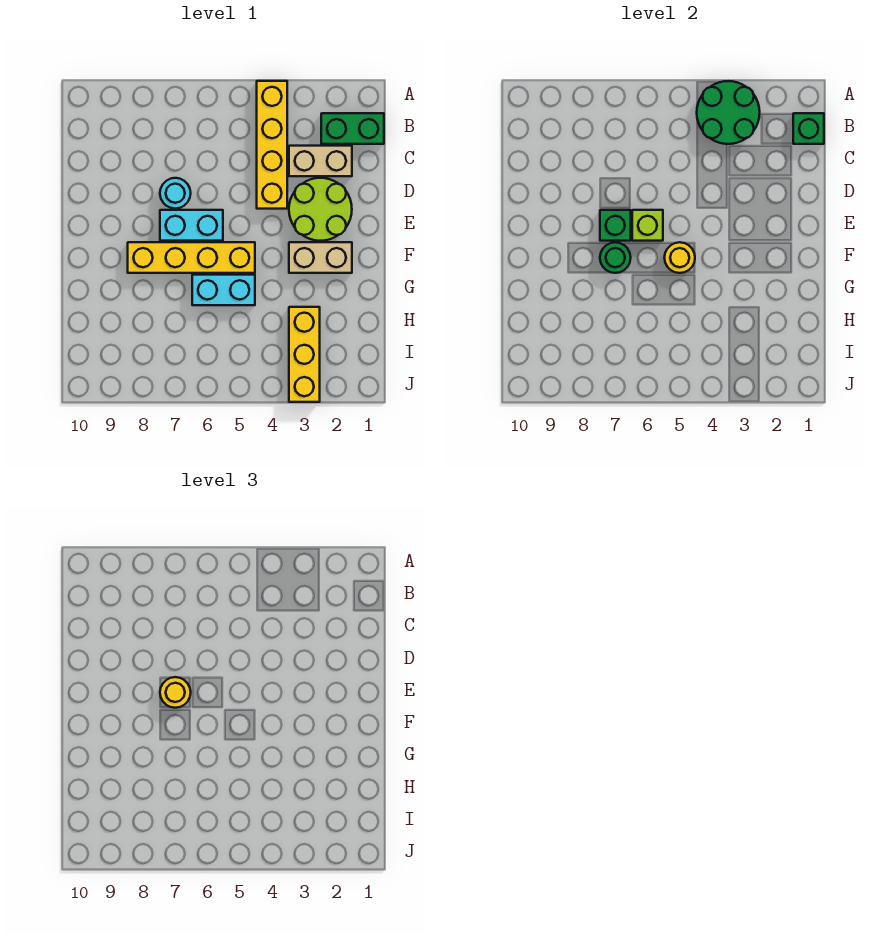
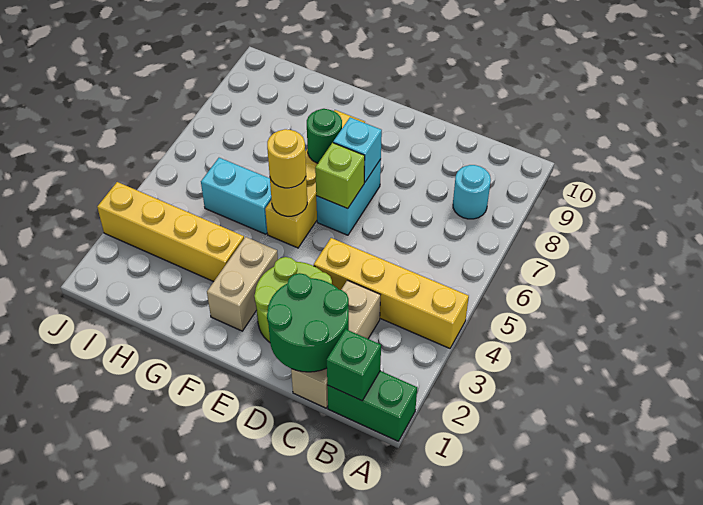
green round brick A3:B4 level 2 -> green round brick C1:D2 level 2
green brick B1:B2 level 1 -> green brick A1:B1 level 1
tan brick C2:C3 level 1 -> tan brick C1:C3 level 1
cyan round brick D7 level 1 -> cyan round brick B8 level 1
green brick E7 level 2 -> cyan brick E7 level 2
yellow round brick E7 level 3 -> yellow round brick F5 level 3
cyan brick G5:G6 level 1 -> cyan brick G5:H5 level 1
yellow brick H3:J3 level 1 -> yellow brick G3:J3 level 1

